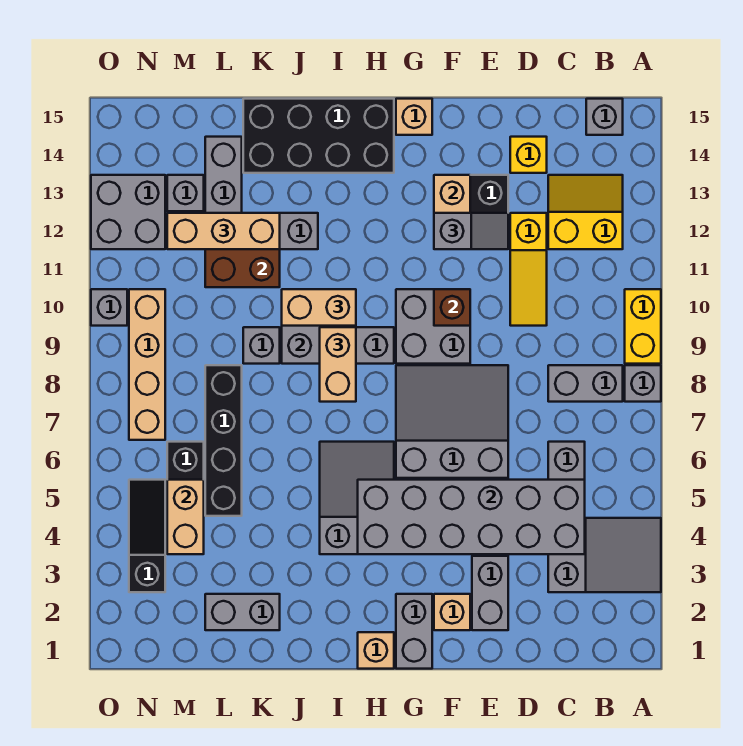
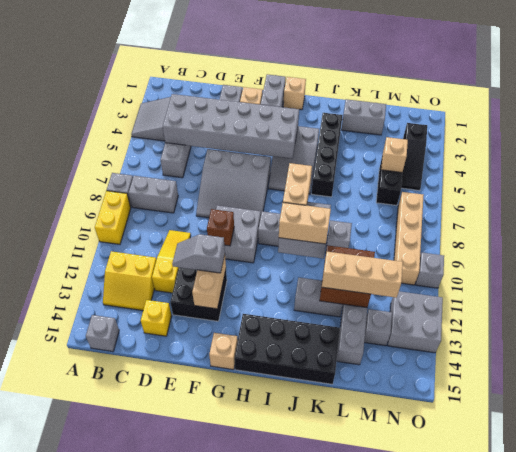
black brick L5:L8 level 1 -> black brick J3:J6 level 1
tan brick M4:M5 level 2 -> tan brick M5 level 2

